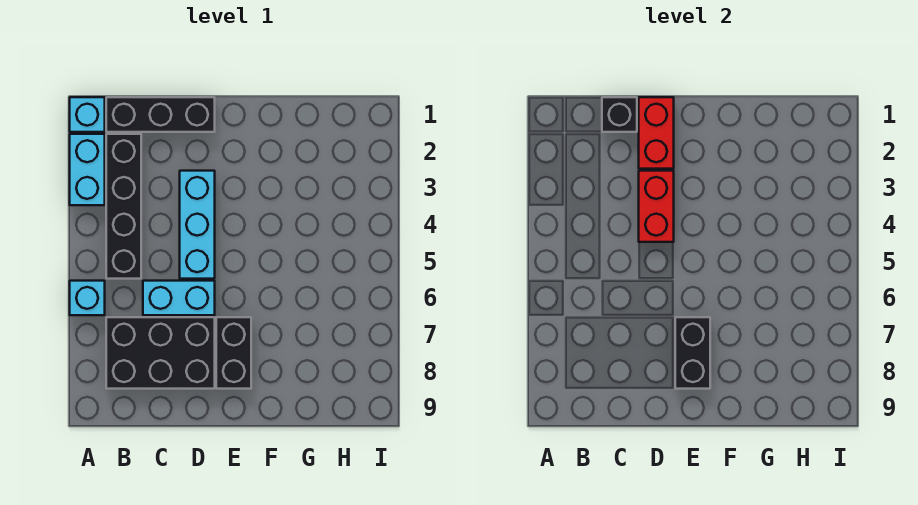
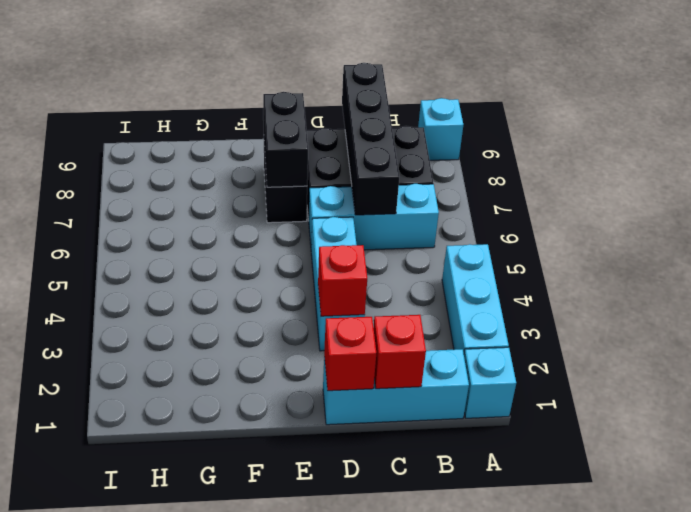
cyan brick A2:A3 level 1 -> cyan brick A2:A4 level 1
cyan brick A6 level 1 -> cyan brick A9 level 1
black brick B1:D1 level 1 -> cyan brick B1:D1 level 1
black brick B2:B5 level 1 -> black brick C6:C9 level 2
black brick C1 level 2 -> red brick C1 level 2
cyan brick C6:D6 level 1 -> cyan brick B6:D6 level 1
red brick D1:D2 level 2 -> red brick D1 level 2
red brick D3:D4 level 2 -> red brick D3 level 2

